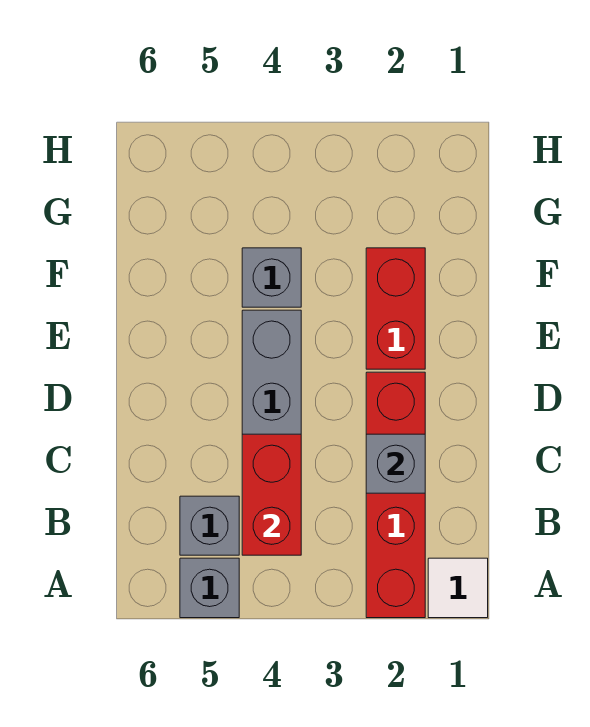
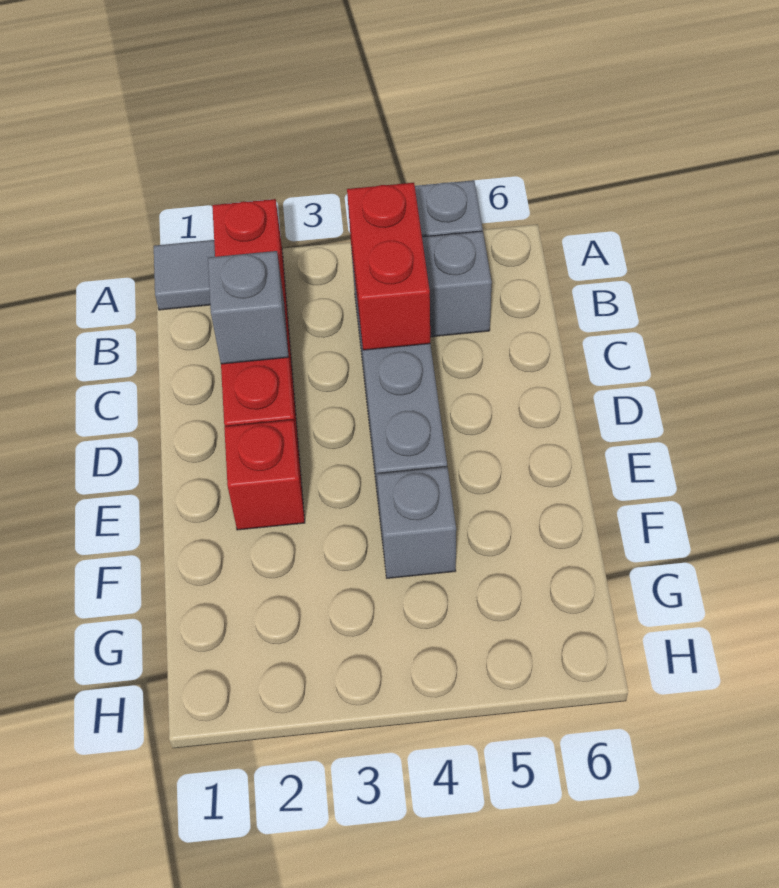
white tile A1 level 1 -> grey tile A1 level 1
red brick E2:F2 level 1 -> red brick E2 level 1

